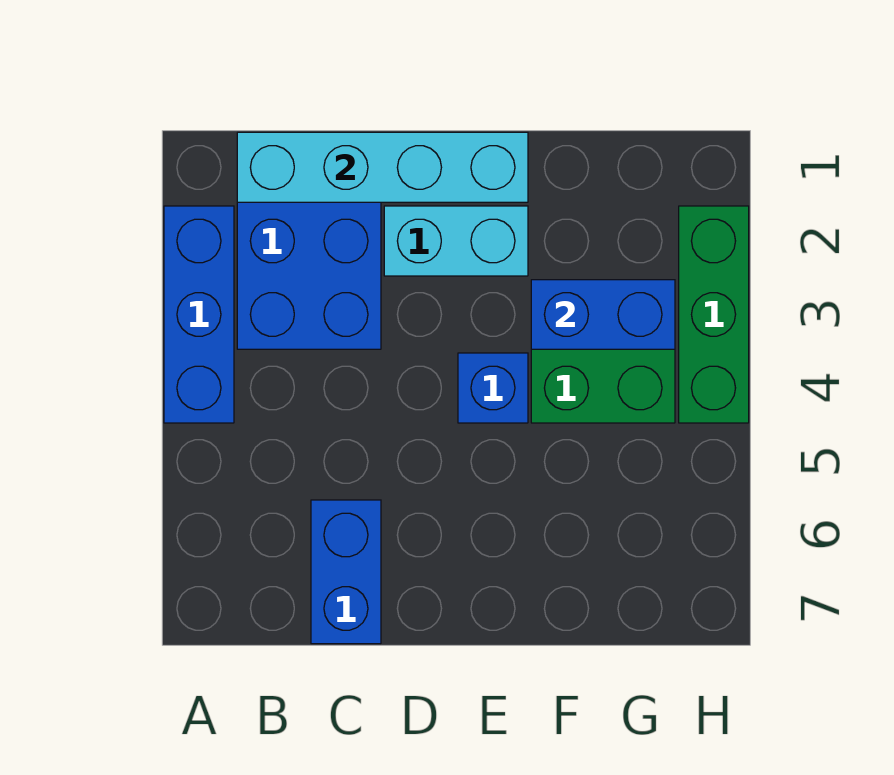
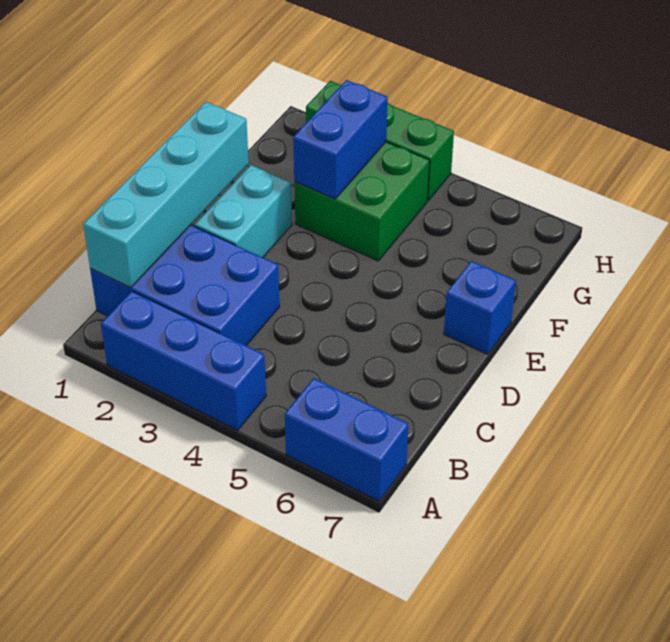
blue brick C6:C7 level 1 -> blue brick A6:A7 level 1
blue brick E4 level 1 -> blue brick E7 level 1

